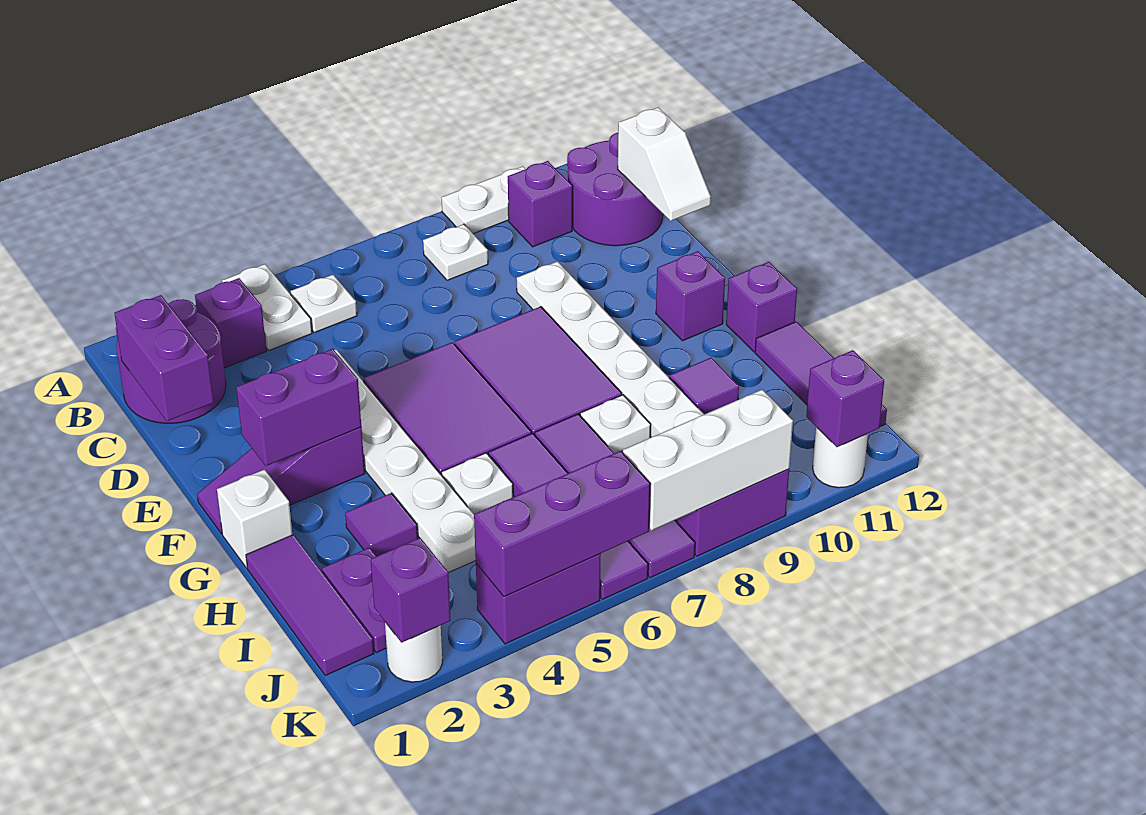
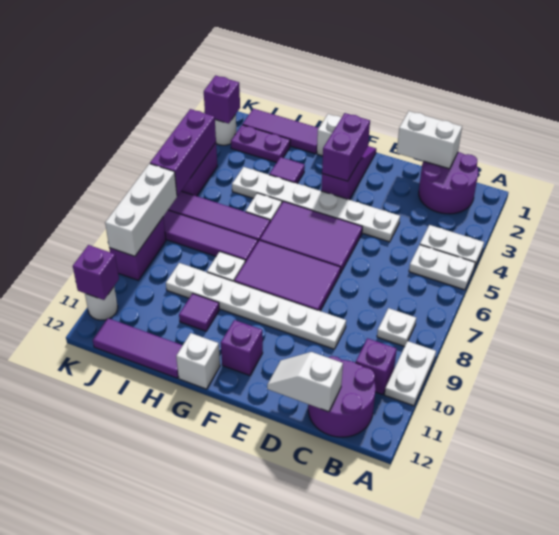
purple brick B3 level 1 -> none
white plate B5 level 1 -> white plate A5:B5 level 1
purple brick C1:D1 level 2 -> white brick C1:D1 level 2
purple brick G12 level 1 -> white brick G12 level 1

